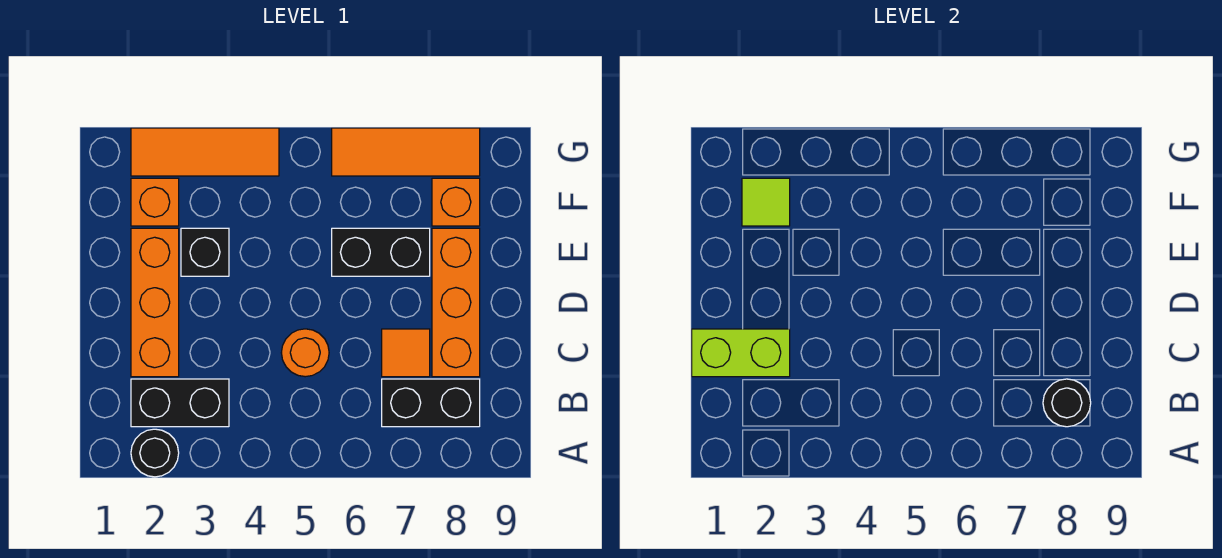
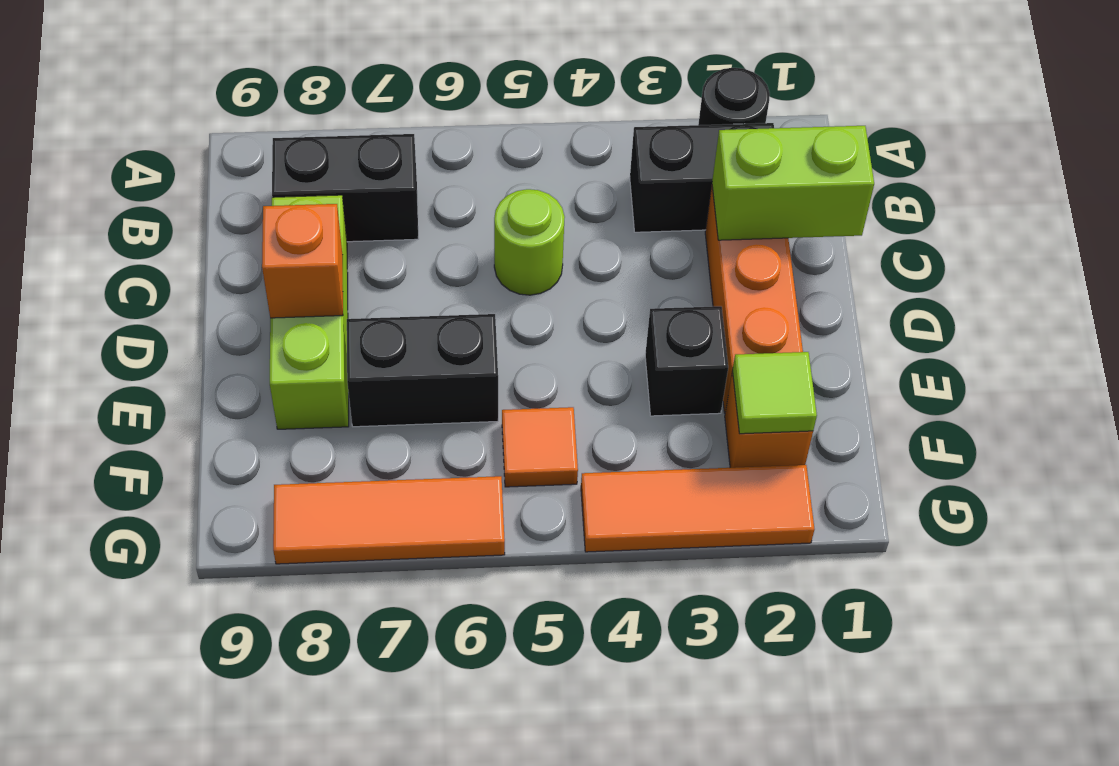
black round brick B8 level 2 -> none
orange round brick C5 level 1 -> lime round brick C5 level 1
orange tile C7 level 1 -> orange tile F5 level 1
orange brick C8:E8 level 1 -> lime brick C8:E8 level 1
orange brick F8 level 1 -> orange brick D8 level 2

